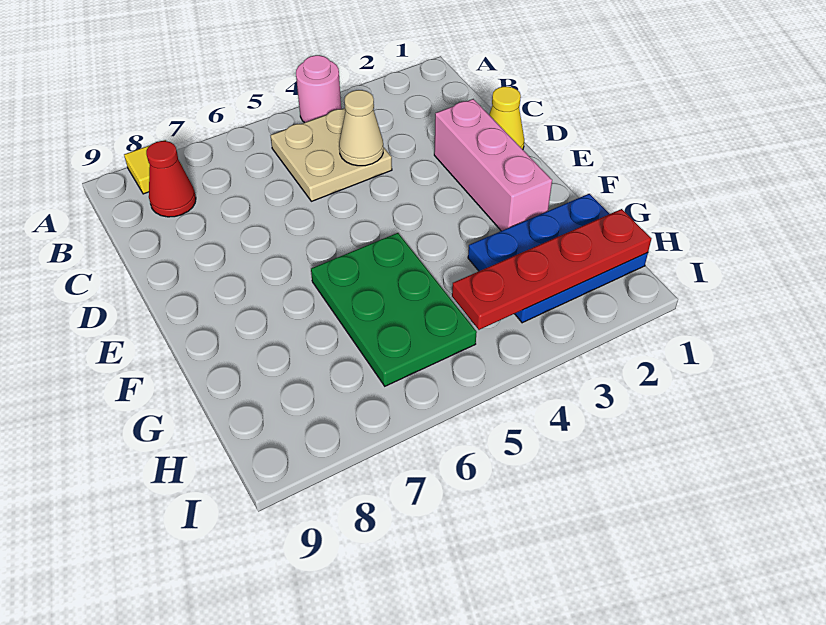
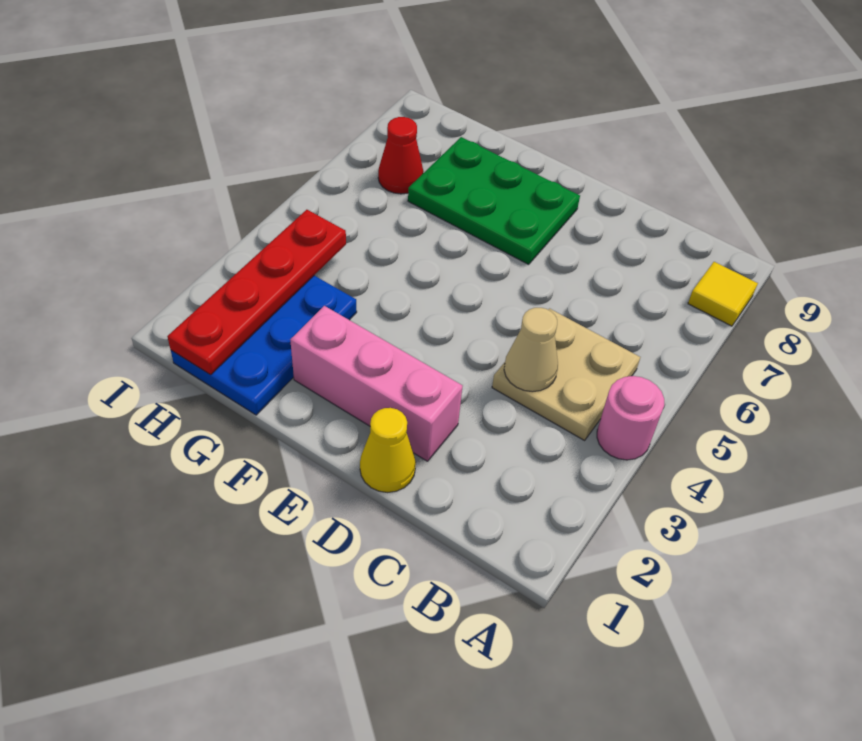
red cone B8 level 1 -> red cone H7 level 1
green plate F5:H6 level 1 -> green plate E7:G8 level 1

